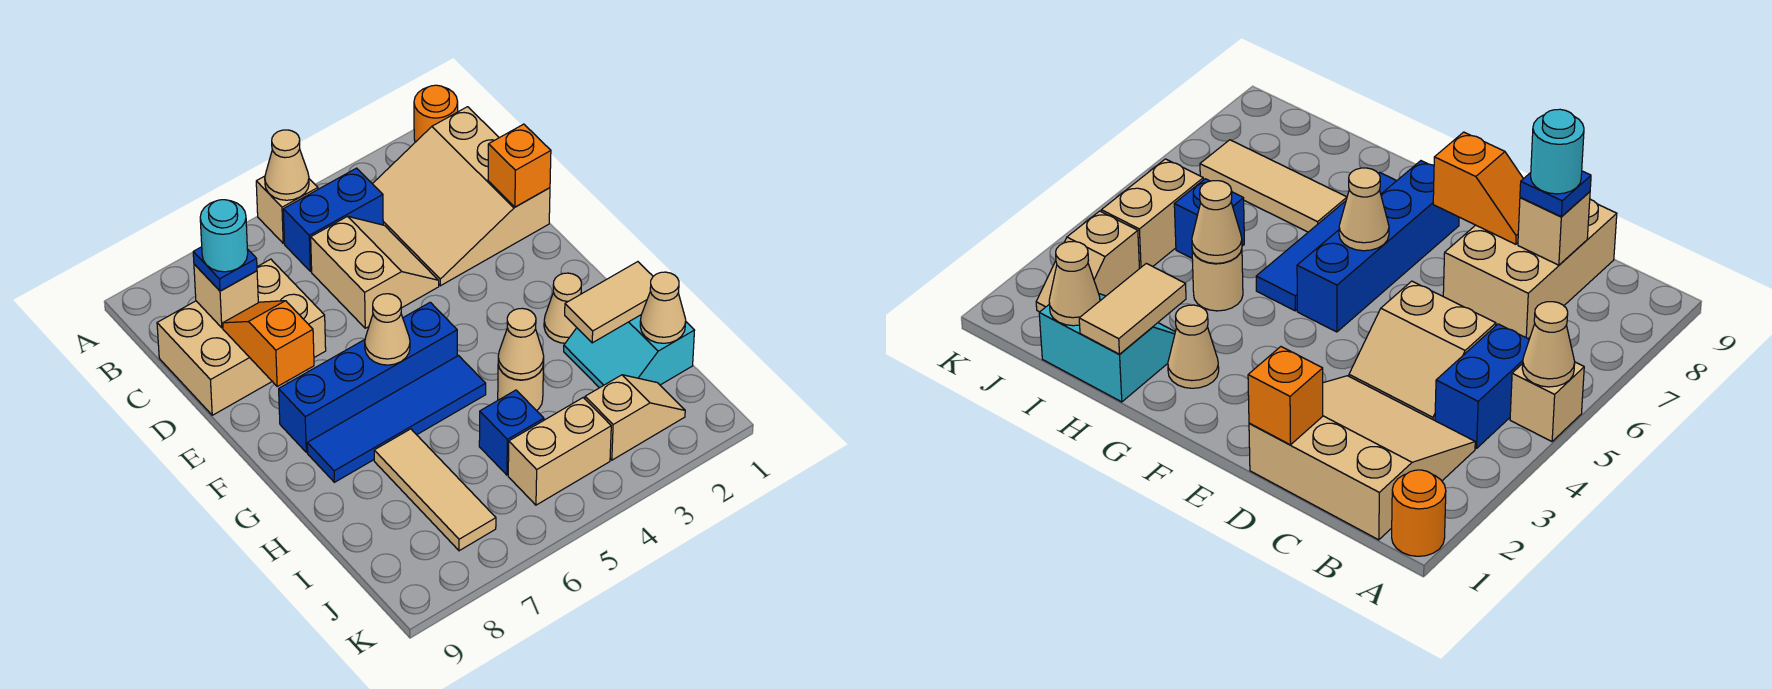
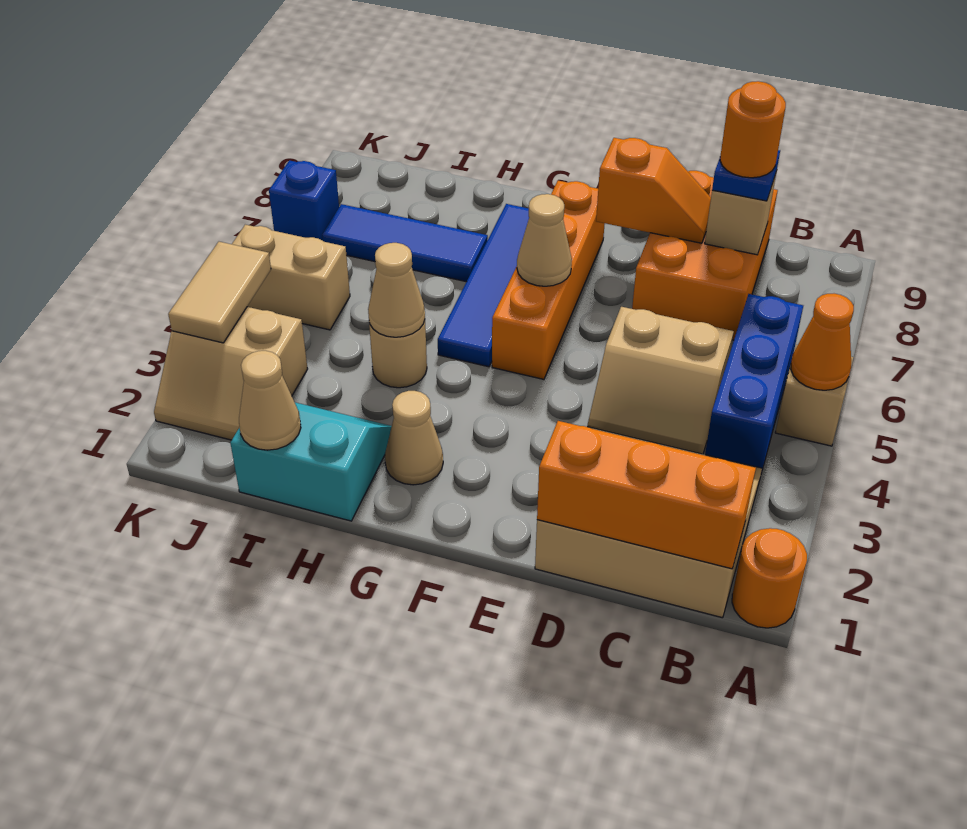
tan cone A5 level 2 -> orange cone A5 level 2
blue brick B4:B5 level 1 -> blue brick B4:B6 level 1
tan brick C7:D9 level 1 -> orange brick C7:D9 level 1
cyan round brick C8 level 4 -> orange round brick C8 level 4
orange brick D1 level 2 -> orange brick B1:D1 level 2
blue brick F5:F8 level 1 -> orange brick F5:F8 level 1
tan tile H1:H2 level 2 -> tan tile K3:K4 level 2
tan tile H7:J7 level 1 -> blue tile H7:J7 level 1
blue brick I5 level 1 -> blue brick K7 level 1
tan slope J2:J3 level 1 top 3 -> tan slope J2:K3 level 1 top 3
tan brick J4:J5 level 1 -> tan brick J5:K5 level 1

